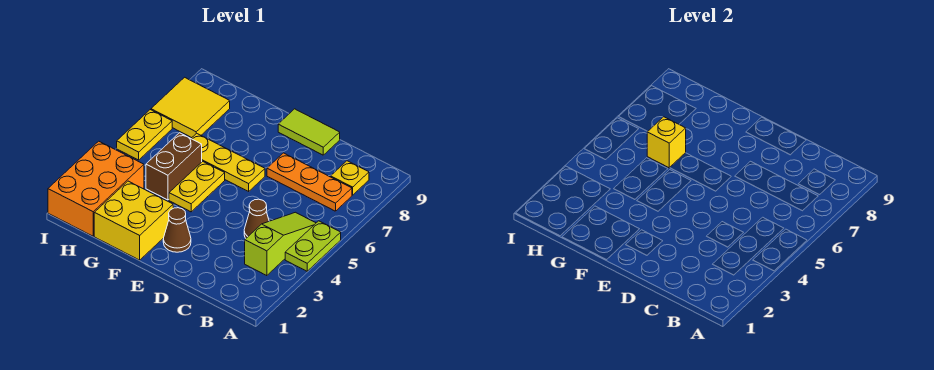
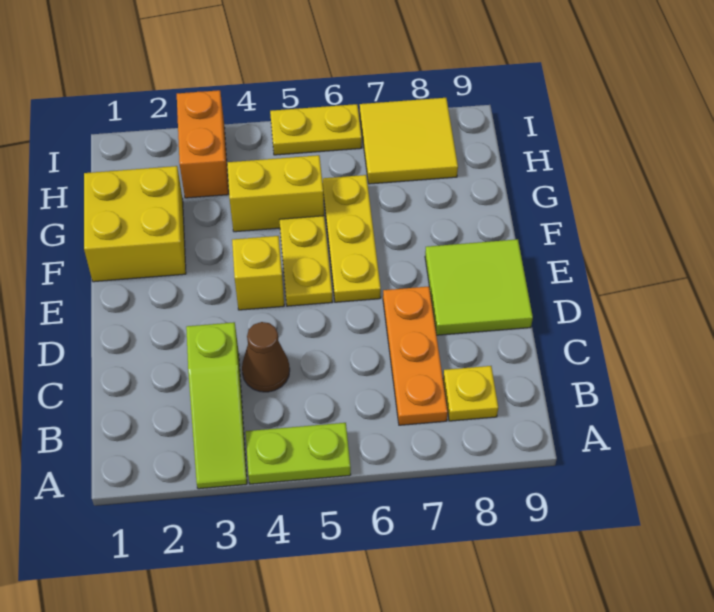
lime slope B3:B5 level 1 top 3 -> lime slope A3:C3 level 1 top C
lime tile D9:E9 level 1 -> lime tile D8:E9 level 1
brown cone E2 level 1 -> none
yellow plate F4:F5 level 1 -> yellow plate E5:F5 level 1
brown brick G4:G5 level 1 -> yellow brick G4:G5 level 1
yellow brick G6 level 2 -> yellow brick E4 level 1
orange brick H1:I3 level 1 -> orange brick H3:I3 level 1

